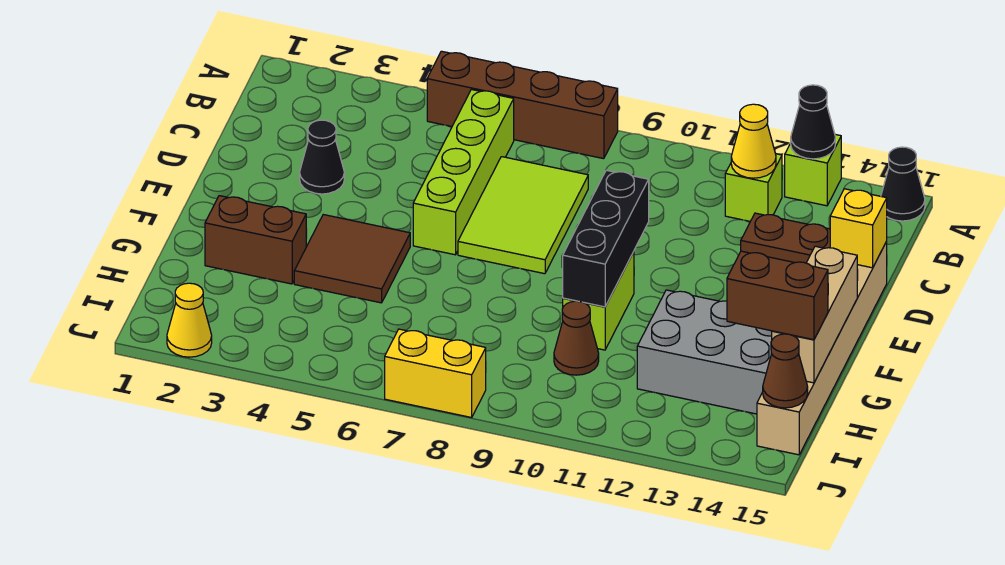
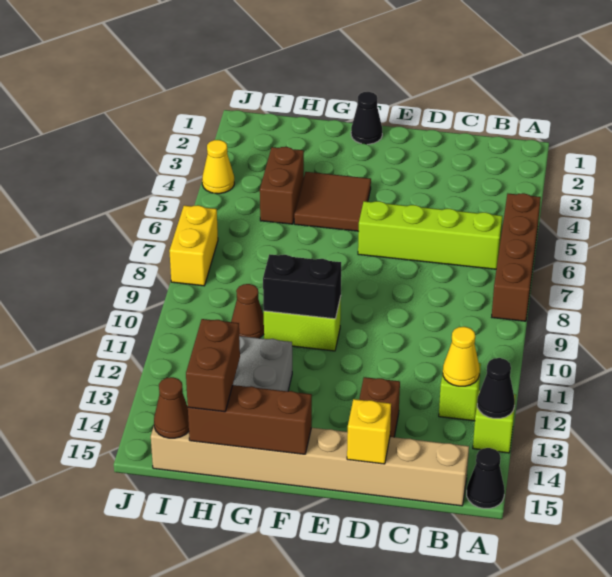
lime tile C7:E8 level 1 -> none
black cone D3 level 1 -> black cone F1 level 1
tan brick D15:I15 level 1 -> tan brick B15:I15 level 1
black brick E10:G10 level 2 -> black brick F10:G10 level 2
tan brick F15:H15 level 2 -> brown brick F15:H15 level 2
brown brick G2:G3 level 1 -> brown brick H4:H5 level 1
yellow cone J2 level 1 -> yellow cone J4 level 1

